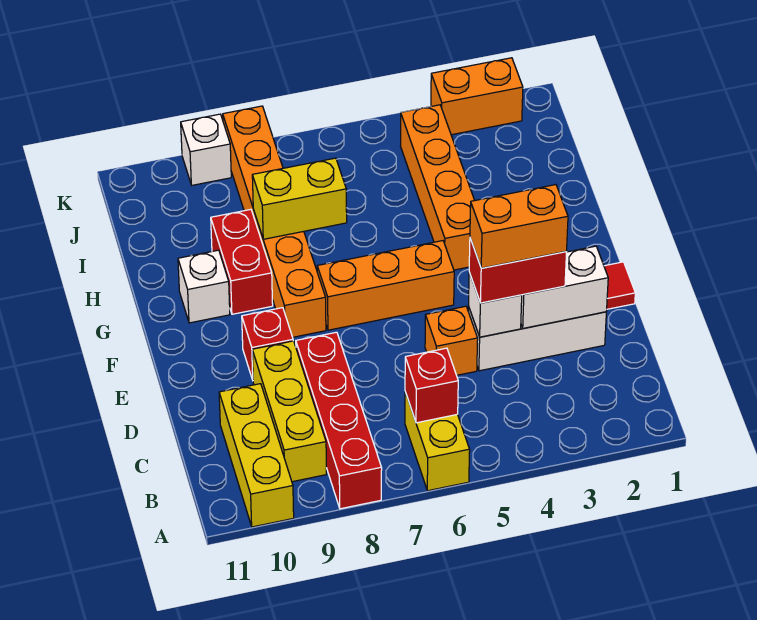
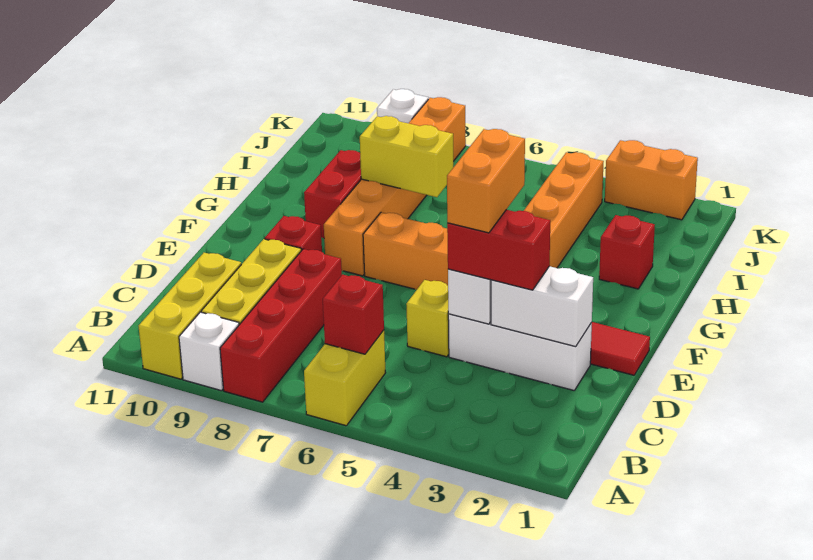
orange brick D3:D4 level 4 -> orange brick D4:E4 level 4
orange brick D5 level 1 -> yellow brick D5 level 1
white brick G10 level 1 -> white brick A9 level 1
none -> red brick H2 level 1

